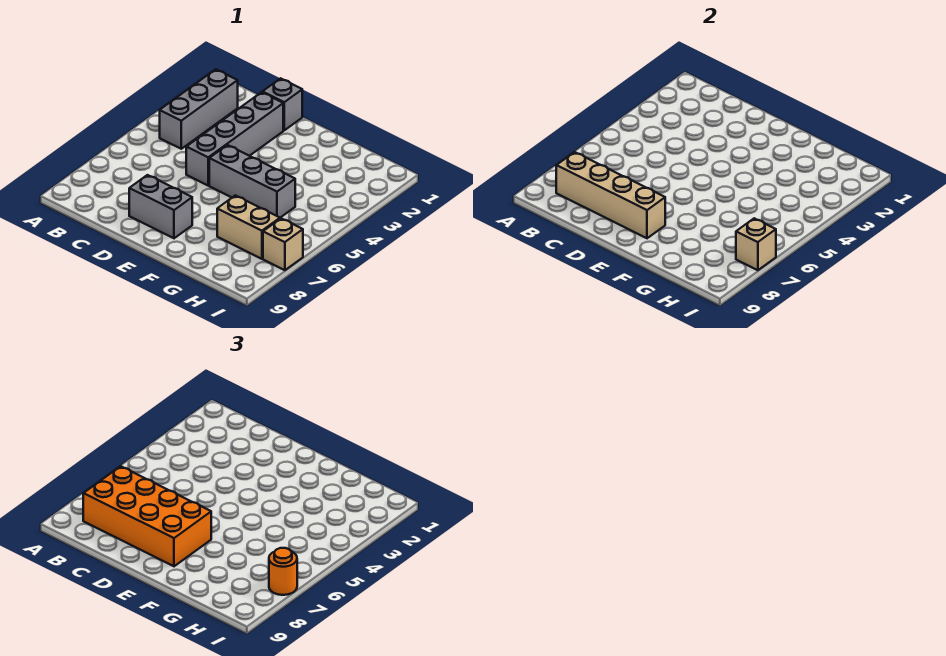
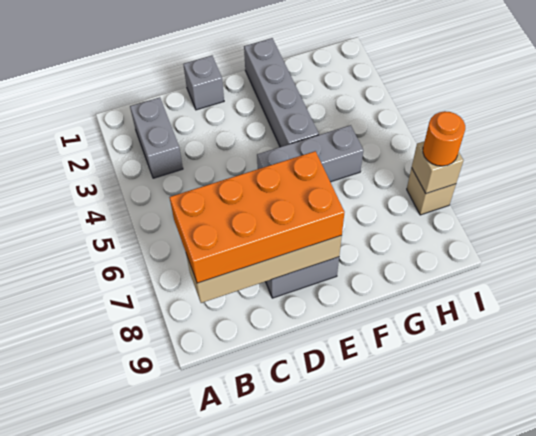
grey brick B2:B4 level 1 -> grey brick B2:B3 level 1
grey brick D2:D5 level 1 -> grey brick F1:F4 level 1
tan brick G7:H7 level 1 -> none

